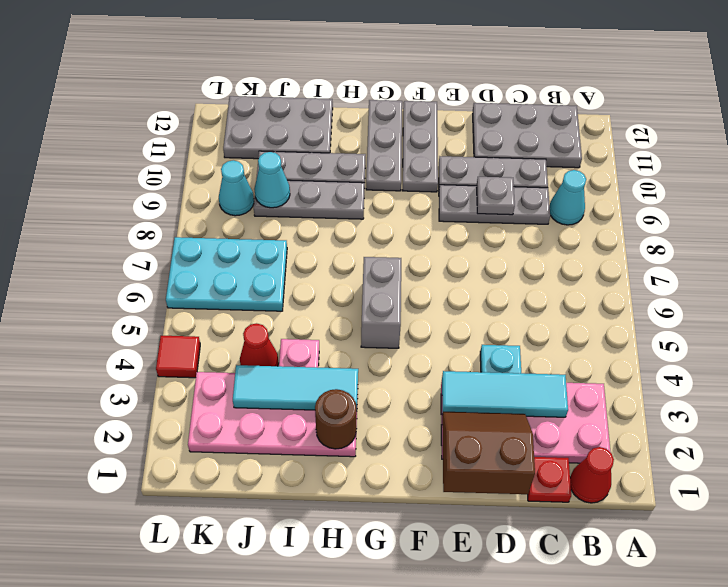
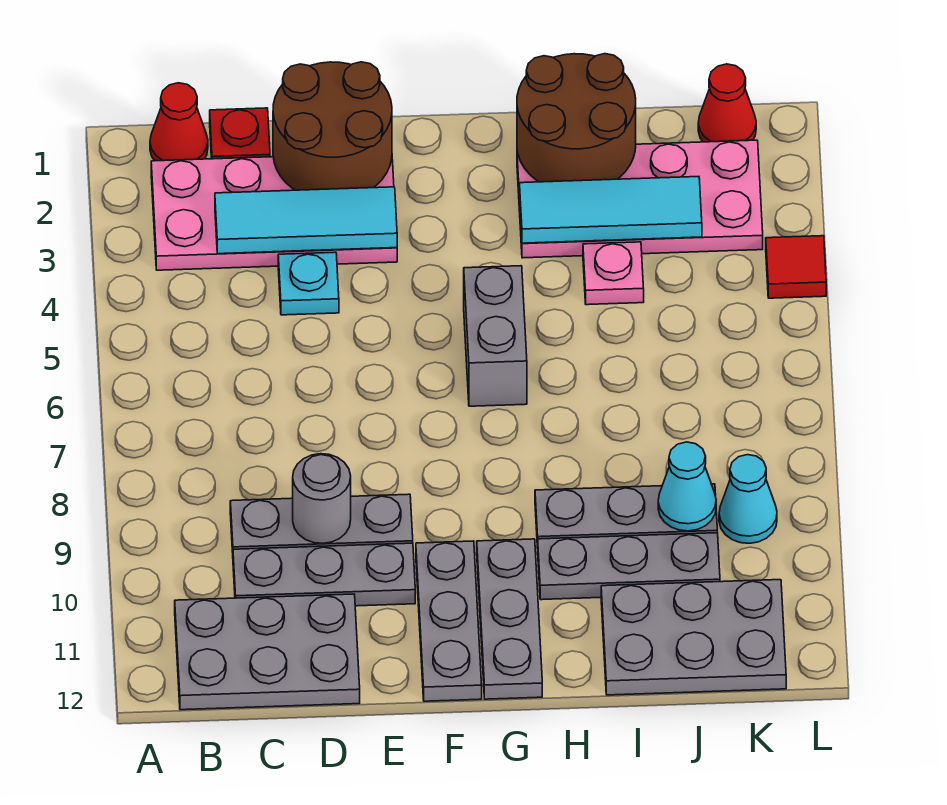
cyan cone B9 level 1 -> none
brown slope D1:E2 level 2 top 1 -> brown round brick D1:E2 level 2
grey plate D9 level 2 -> grey round brick D9 level 2
brown round brick H2 level 2 -> brown round brick H1:I2 level 2
red cone J4 level 1 -> red cone K1 level 1
cyan plate J6:L7 level 1 -> none

